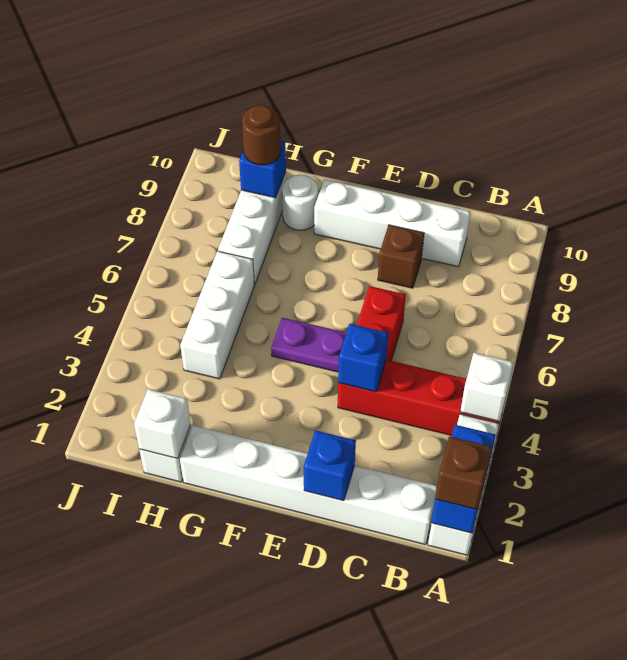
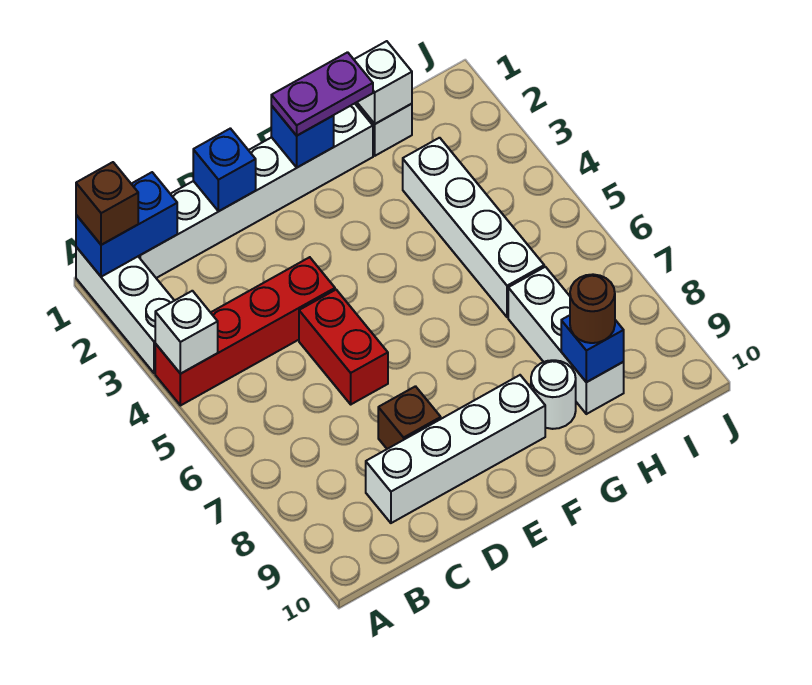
blue brick A1:A2 level 2 -> blue brick A1:B1 level 2
blue brick D4 level 2 -> blue brick F1 level 2
purple plate E5:F5 level 1 -> purple plate F1:G1 level 3
white brick H4:H6 level 1 -> white brick H3:H6 level 1

